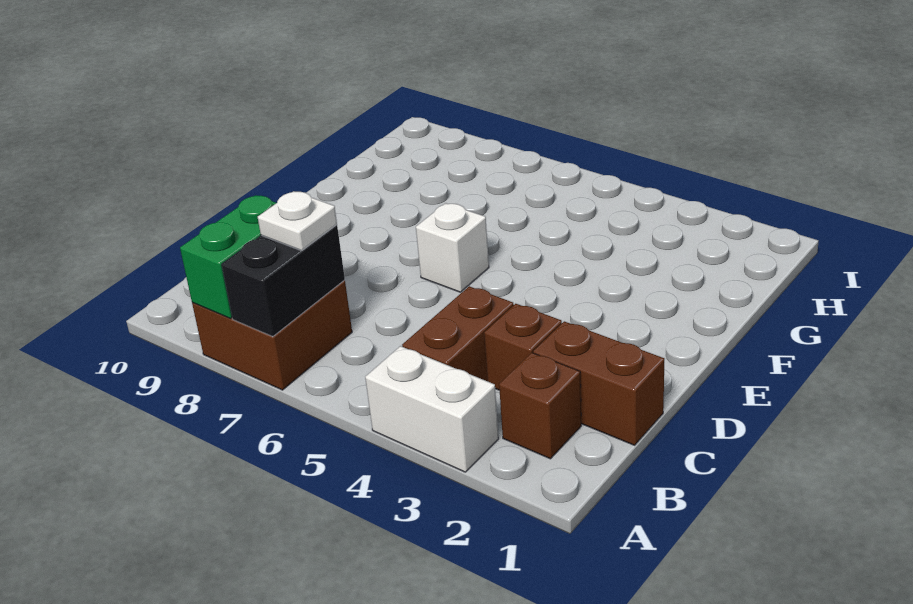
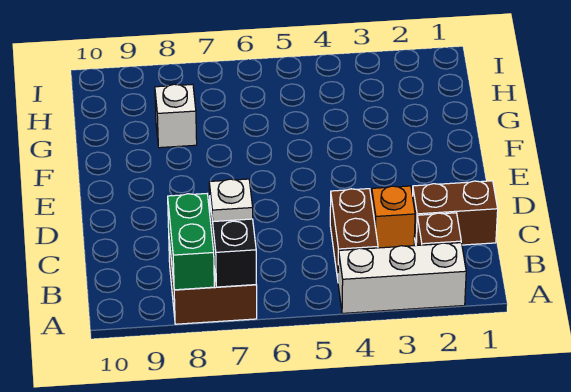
white brick A3:A4 level 1 -> white brick A2:A4 level 1
brown brick C3 level 1 -> orange brick C3 level 1
white brick E6 level 1 -> white brick G8 level 1

